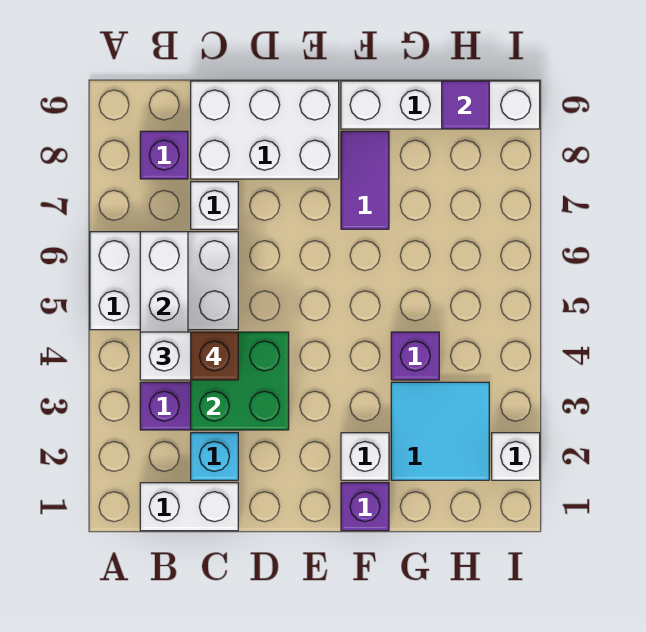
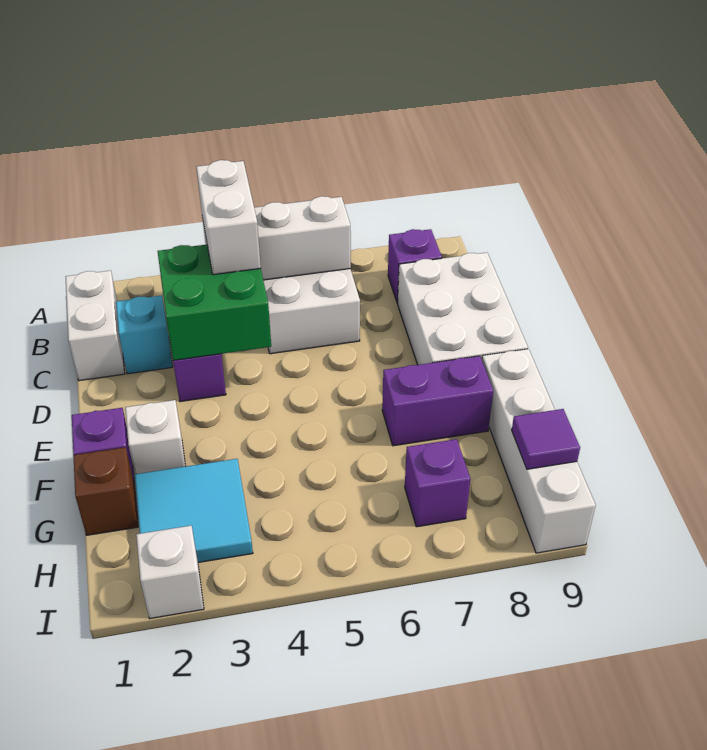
brown brick C4 level 4 -> brown brick G1 level 1
white brick C7 level 1 -> none
purple tile F7:F8 level 1 -> purple brick F7:F8 level 1
purple brick G4 level 1 -> purple brick H7 level 1

